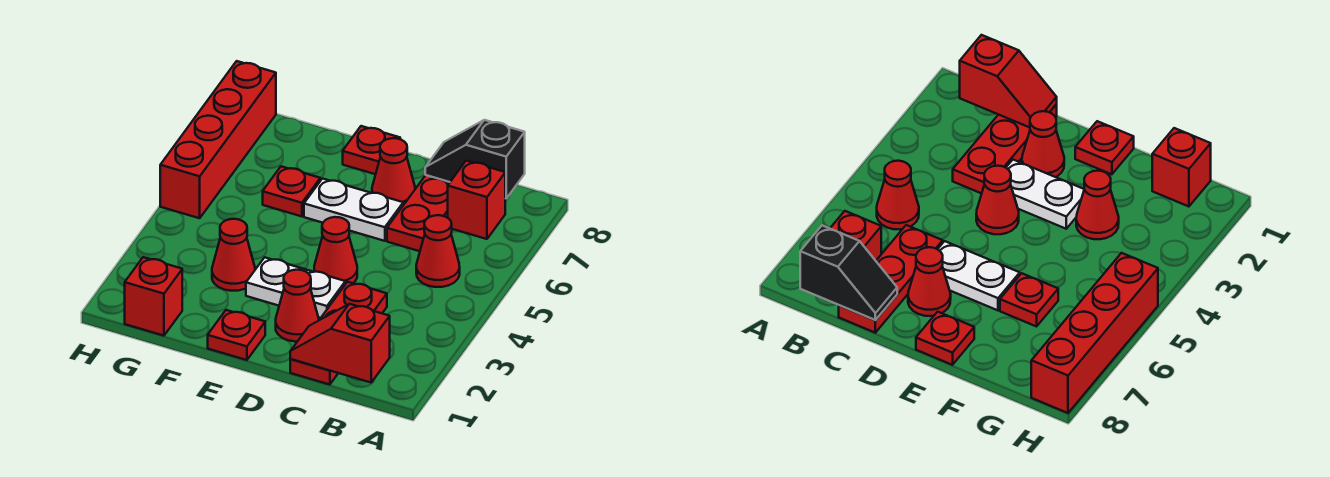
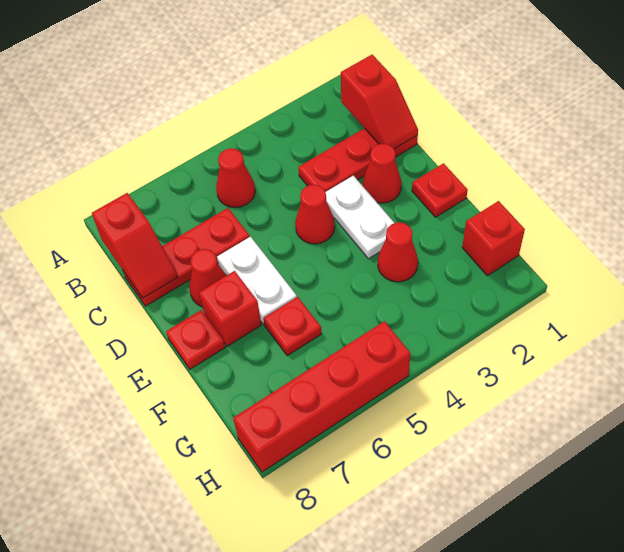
red brick B7 level 1 -> red brick E7 level 1
black slope B8:C8 level 2 top B -> red slope B8:C8 level 2 top B

